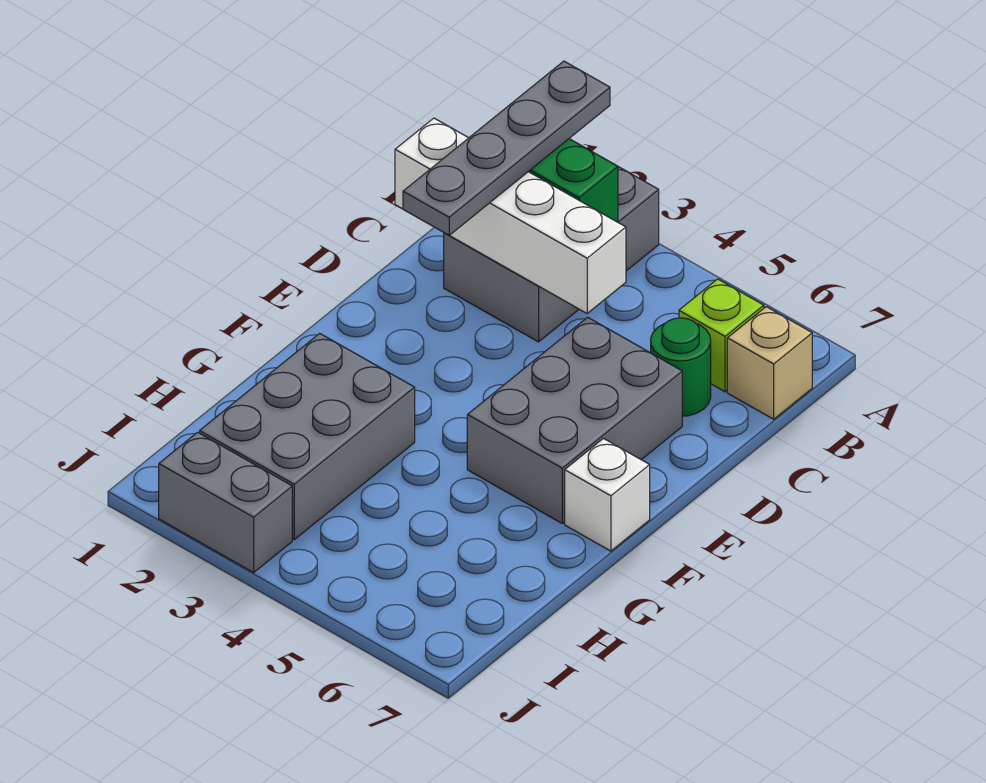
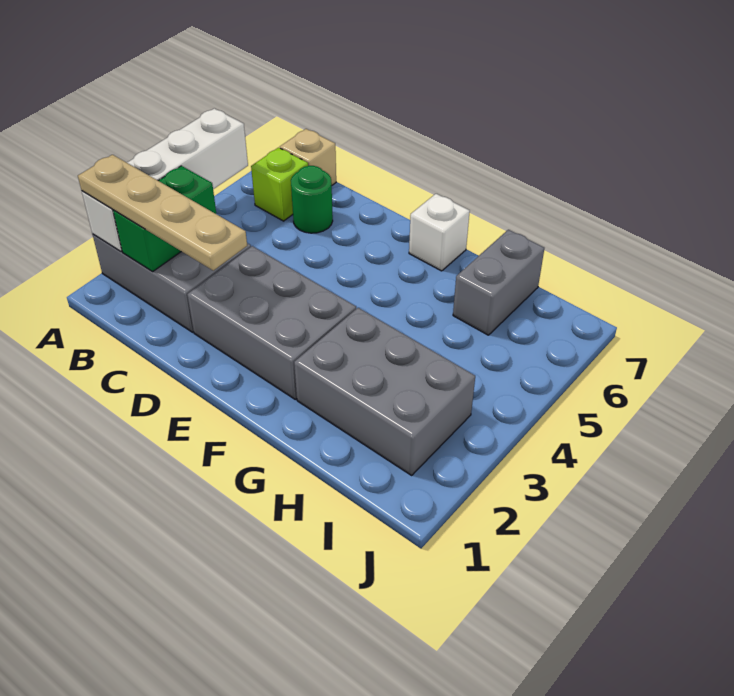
grey plate A2:D2 level 3 -> tan plate A2:D2 level 3
white brick C1:C4 level 2 -> white brick A2:A5 level 2
grey brick D5:F6 level 1 -> grey brick D2:F3 level 1
grey brick J2:J3 level 1 -> grey brick H6:H7 level 1

